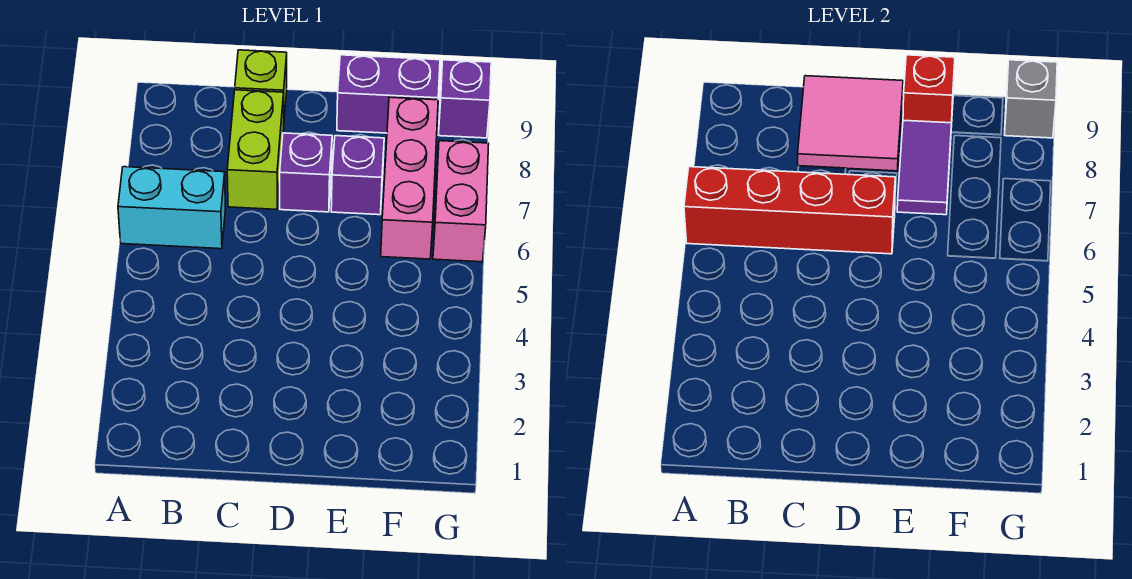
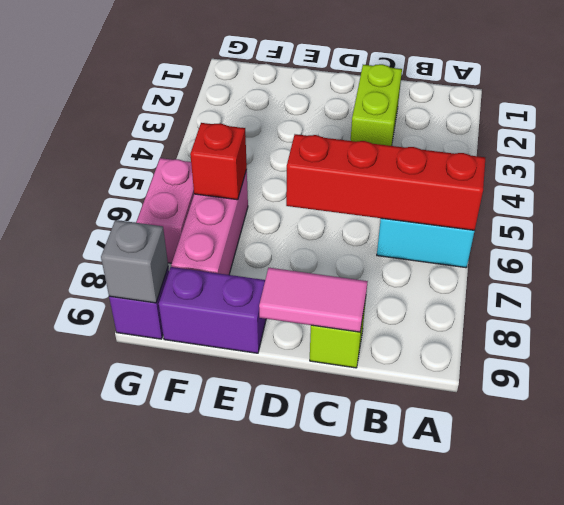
lime brick C7:C8 level 1 -> lime brick C2:C3 level 1
pink tile C8:D9 level 2 -> pink tile C9:D9 level 2
purple brick D7 level 1 -> none
purple brick E7 level 1 -> none
purple tile E7:E8 level 2 -> none
red brick E9 level 2 -> red brick F6 level 2

